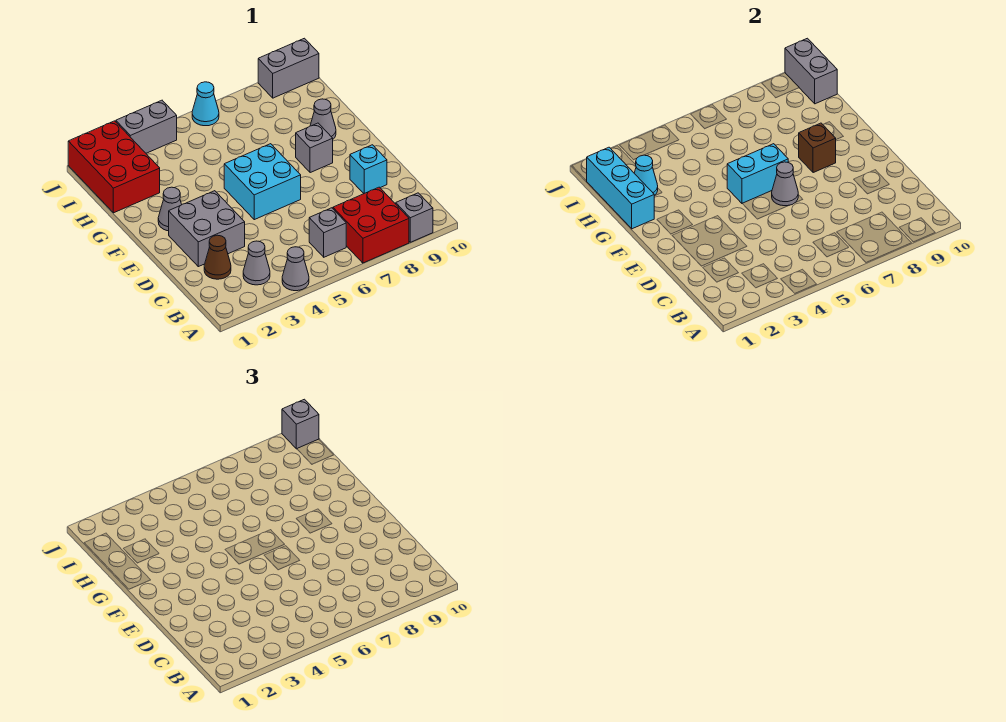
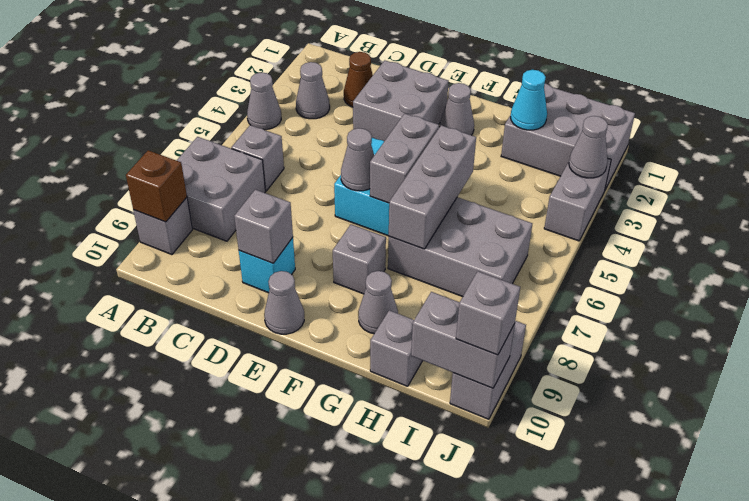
red brick A7:B8 level 1 -> grey brick A7:B8 level 1
none -> grey brick D9 level 2
none -> grey cone E10 level 1
cyan brick F5:F6 level 2 -> grey brick F5:F6 level 2
brown brick F8 level 2 -> brown brick A9 level 2
cyan brick G1:I1 level 2 -> none
none -> grey brick G5:G7 level 2
none -> grey brick G6:I7 level 1
red brick H1:J2 level 1 -> grey brick H1:J2 level 1
none -> grey brick H10 level 1
none -> grey cone J3 level 2
cyan cone J6 level 1 -> none

